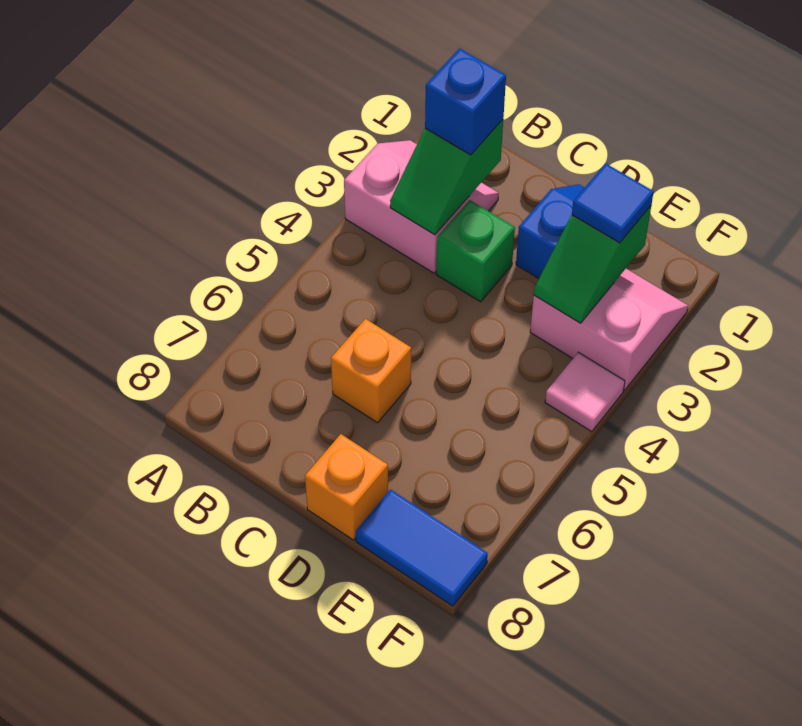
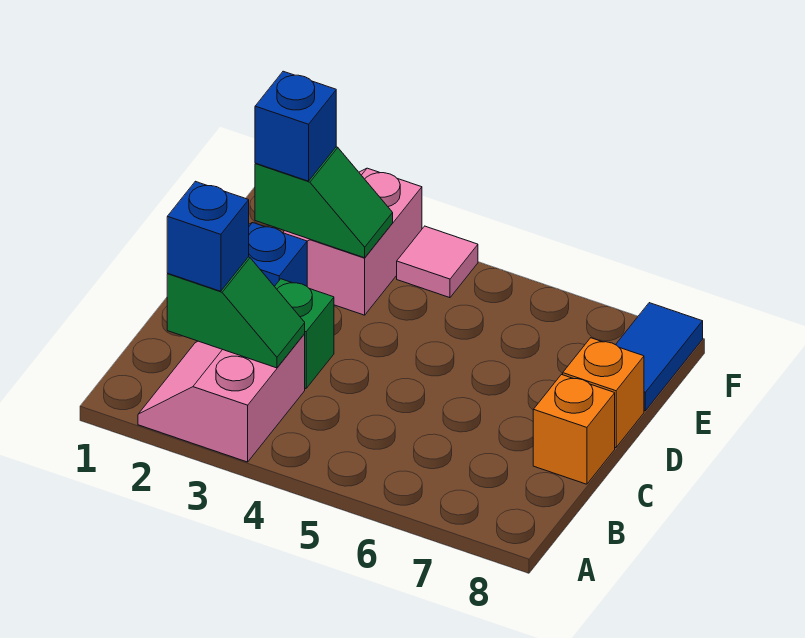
orange brick C6 level 1 -> orange brick C8 level 1
blue tile E2 level 3 -> blue brick E2 level 3

